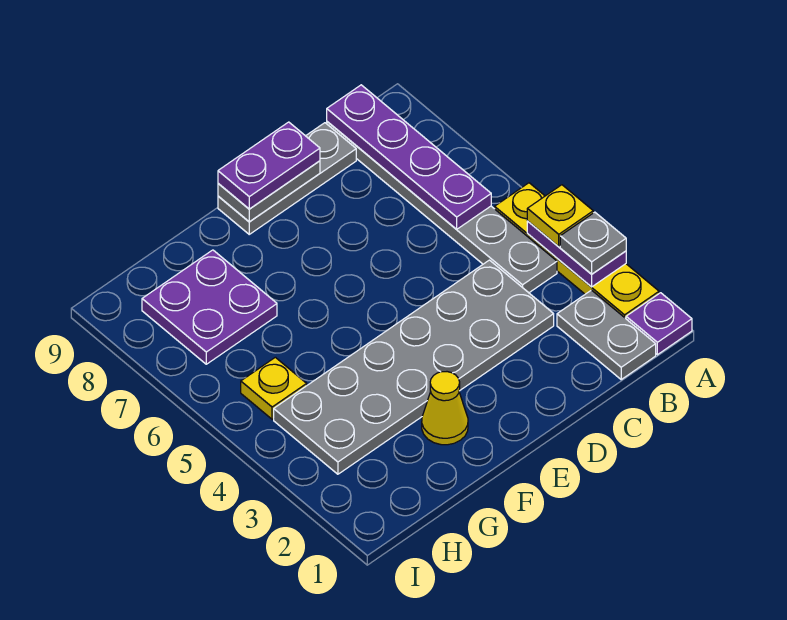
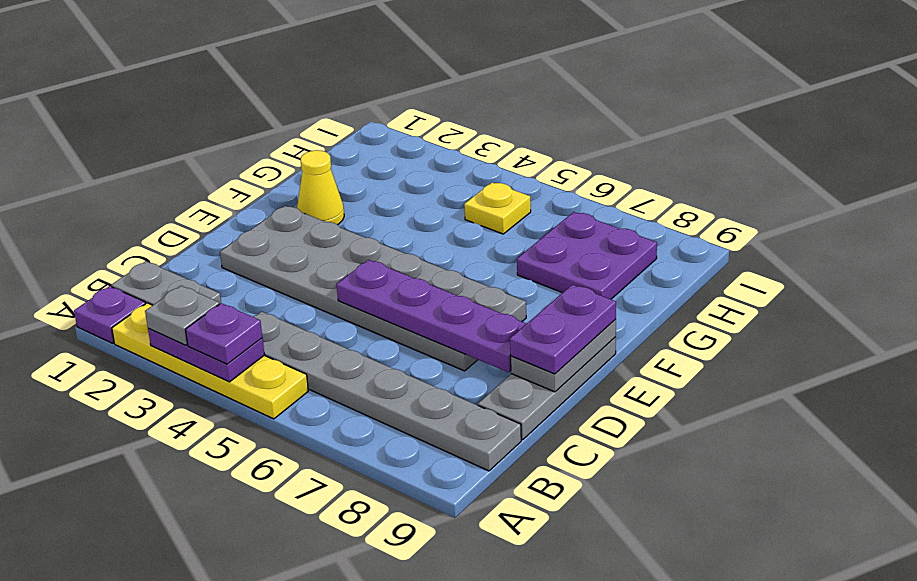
yellow plate A4 level 3 -> purple plate A4 level 3
purple plate B6:B9 level 2 -> purple plate D5:D8 level 2
grey plate C3:H4 level 1 -> grey plate D2:E7 level 1

